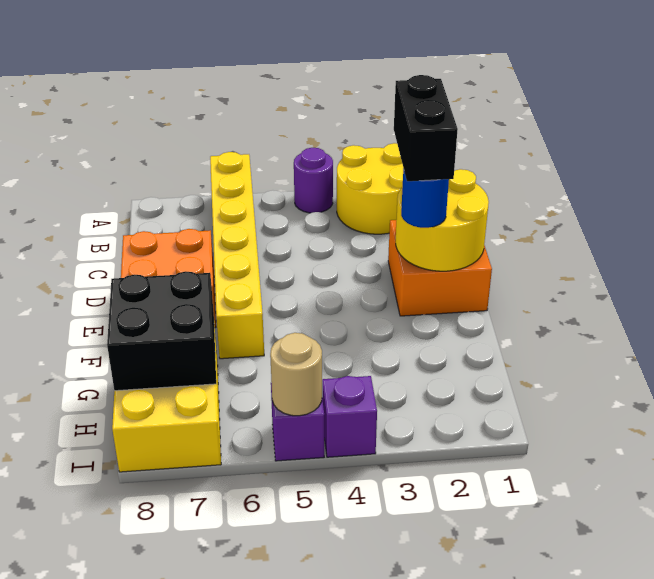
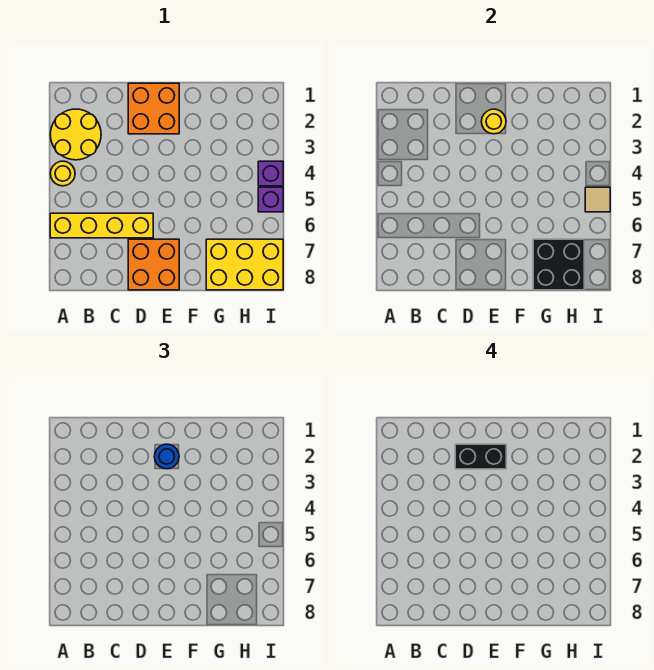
purple round brick A4 level 1 -> yellow round brick A4 level 1
yellow brick A6:F6 level 1 -> yellow brick A6:D6 level 1
yellow round brick D1:E2 level 2 -> yellow round brick E2 level 2
tan round brick I5 level 2 -> tan tile I5 level 2

